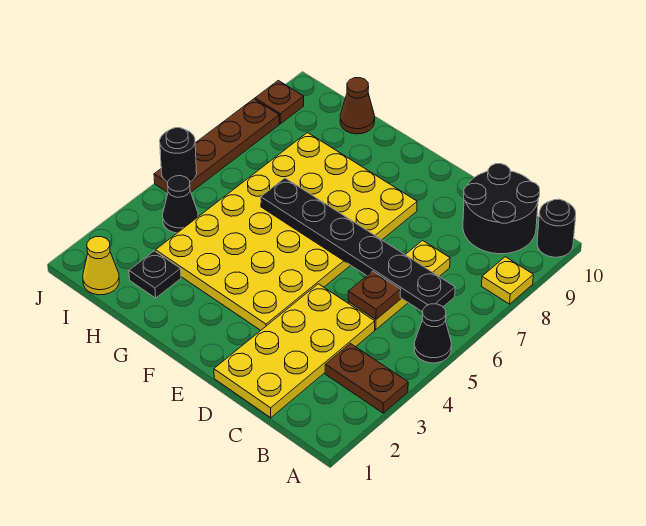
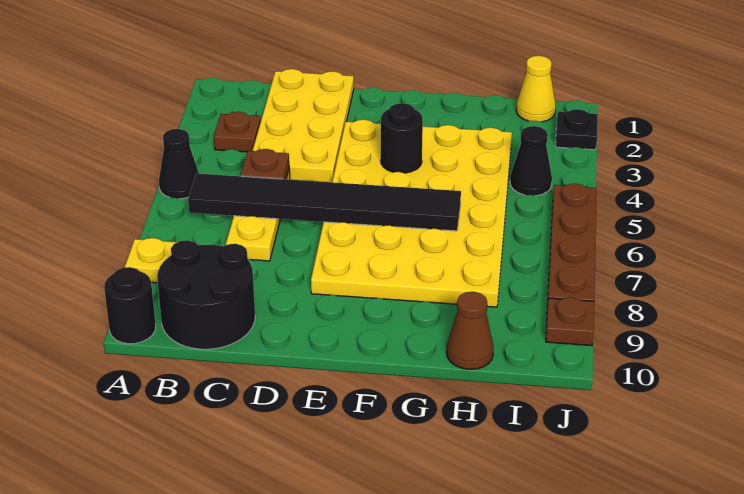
brown plate A3:B3 level 1 -> brown plate B3 level 1
black plate B6:G6 level 2 -> black tile B6:G6 level 2
black plate H2 level 1 -> black plate J2 level 1
black round brick J5 level 2 -> black round brick F4 level 2

